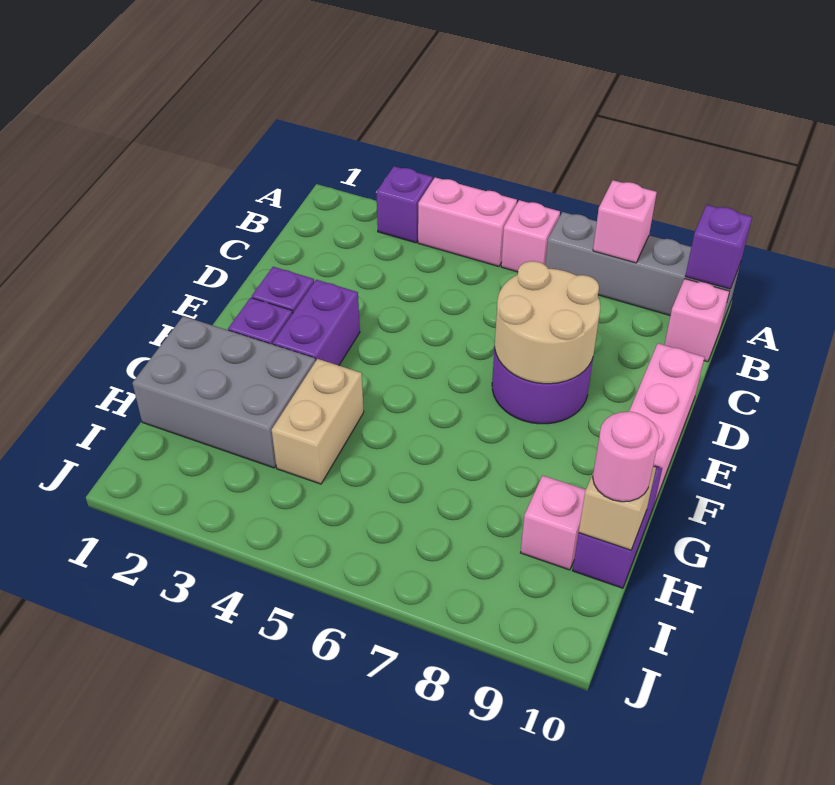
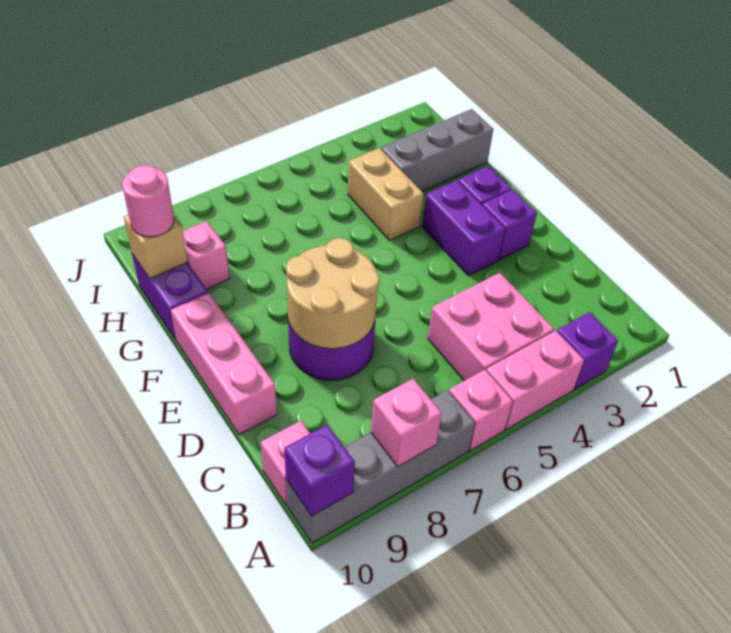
none -> pink brick B4:C5 level 1
grey brick G1:H3 level 1 -> grey brick H1:H3 level 1

